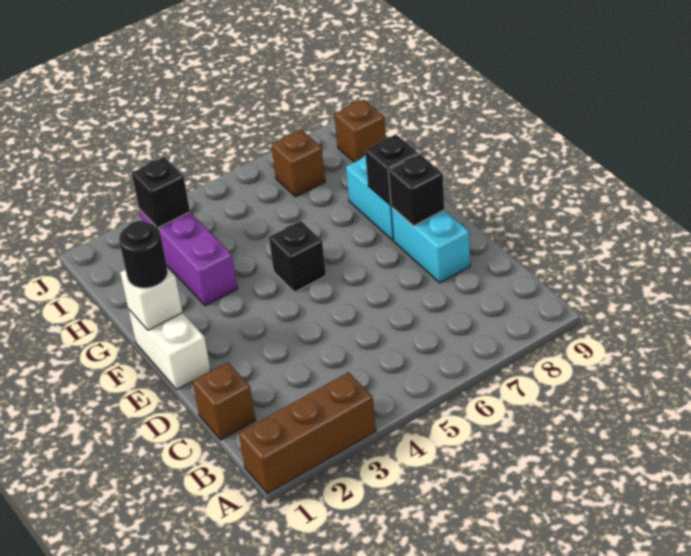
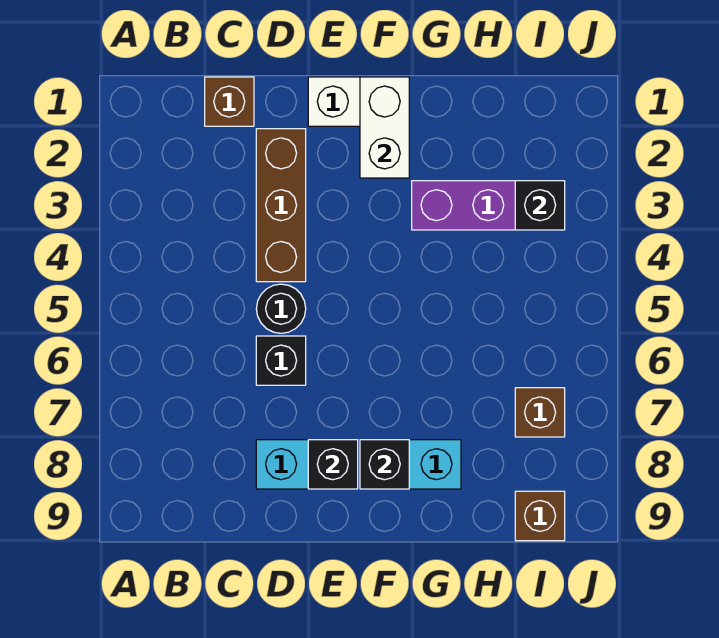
brown brick A1:A3 level 1 -> brown brick D2:D4 level 1
white brick F1 level 2 -> white brick F1:F2 level 2
black round brick F1 level 3 -> black round brick D5 level 1
black brick F5 level 1 -> black brick D6 level 1

